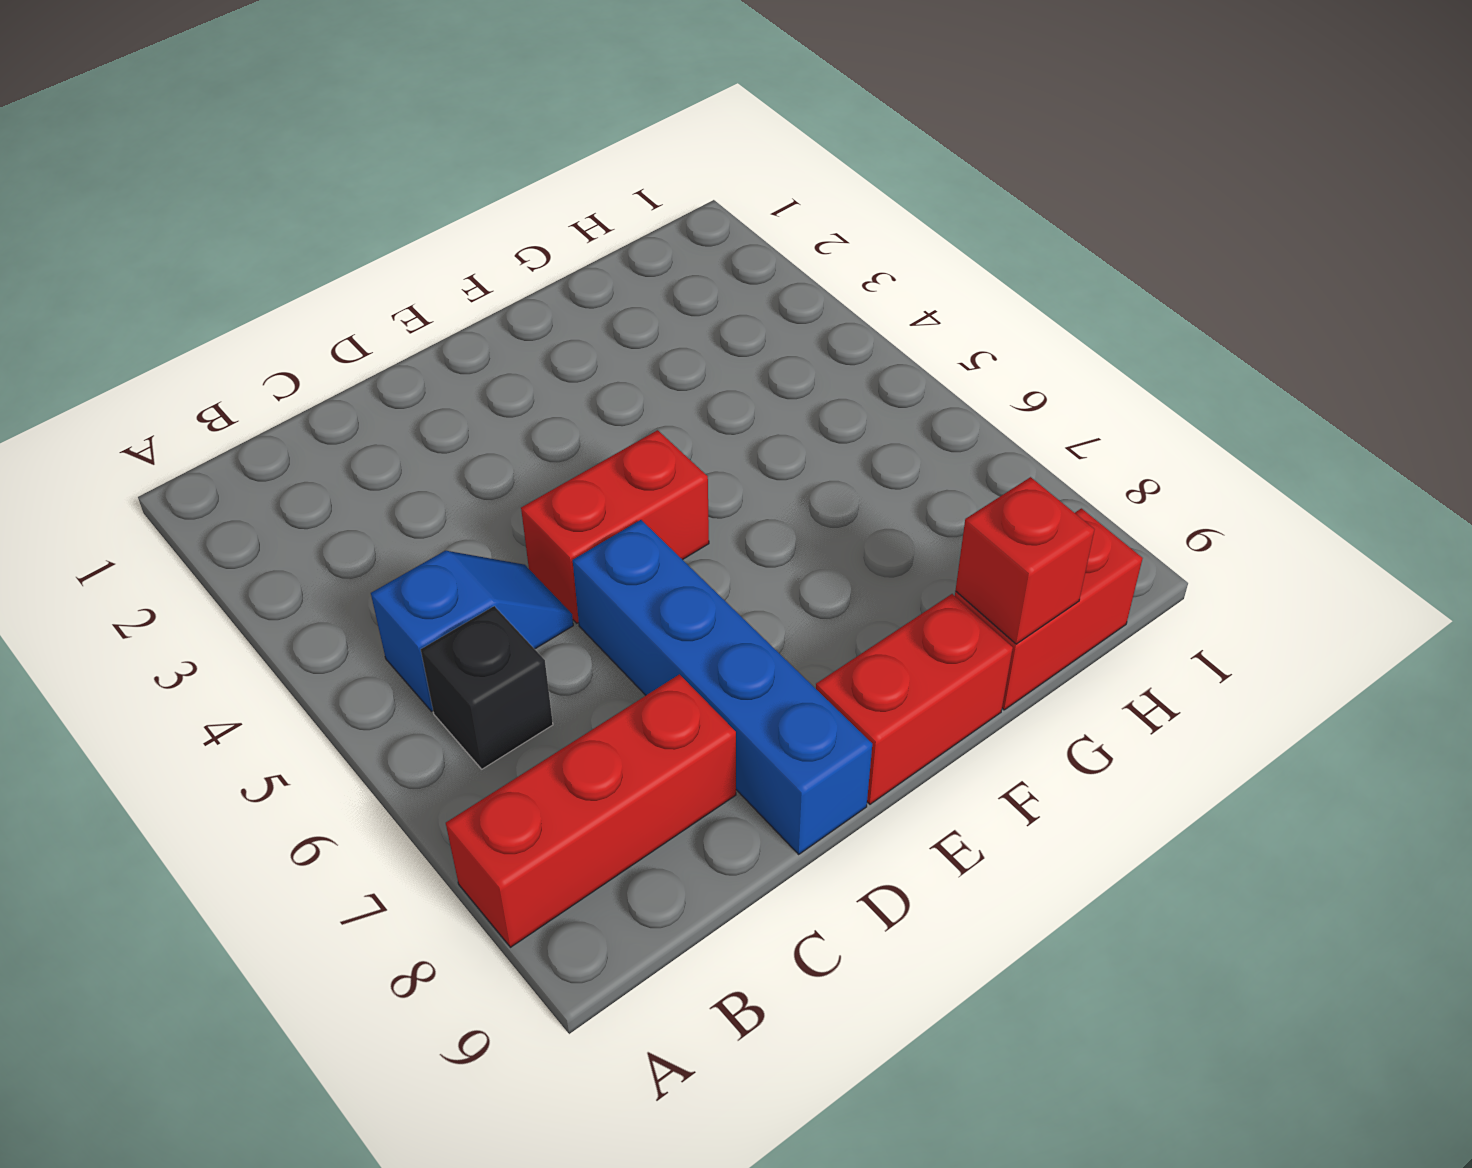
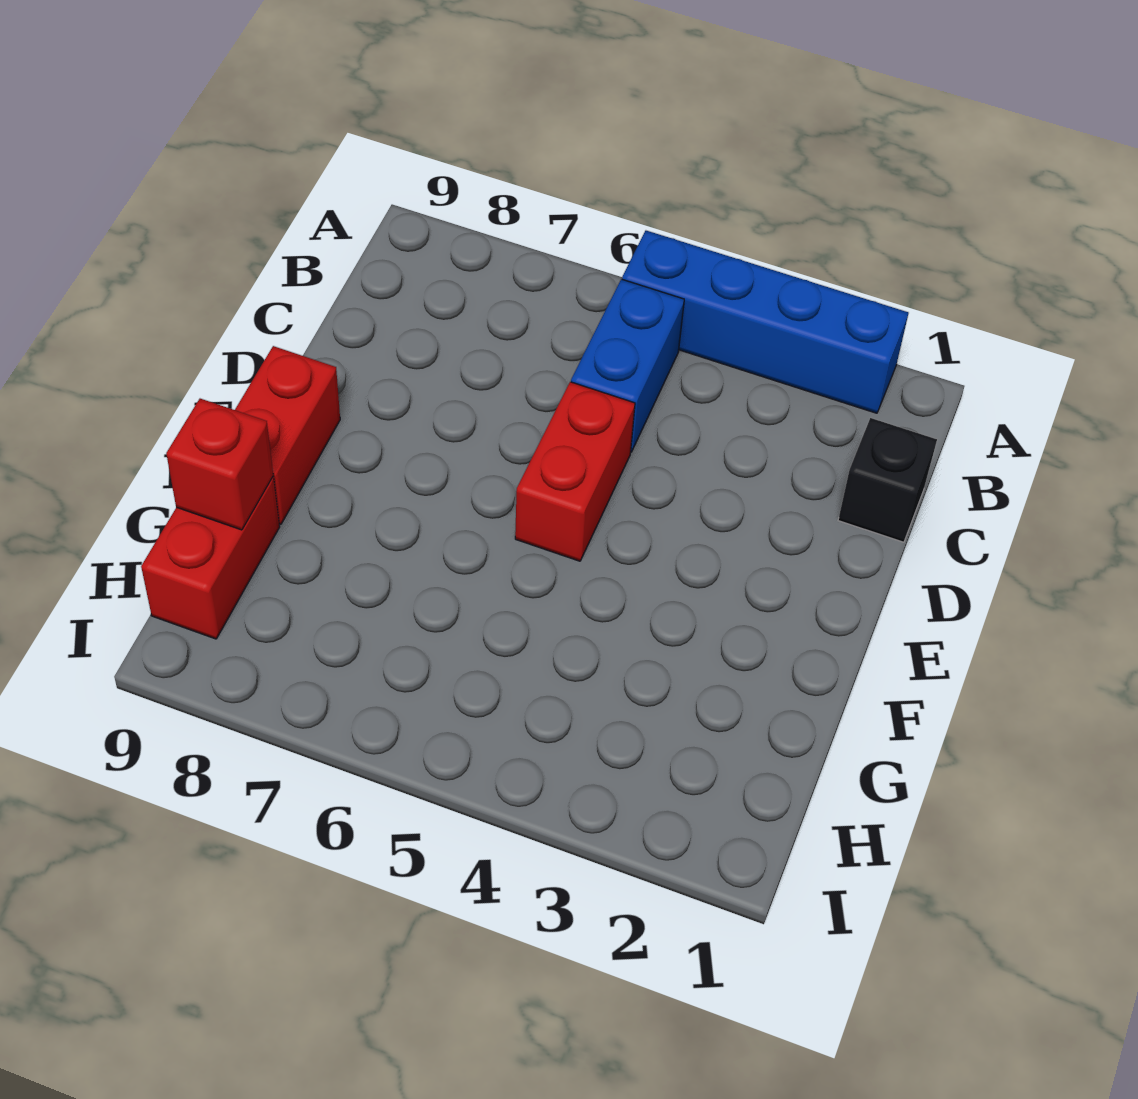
red brick A8:C8 level 1 -> none
blue slope B5:C5 level 1 top B -> blue brick B5:C5 level 1
black brick B6 level 1 -> black brick C1 level 1
blue brick D6:D9 level 1 -> blue brick A2:A5 level 1

